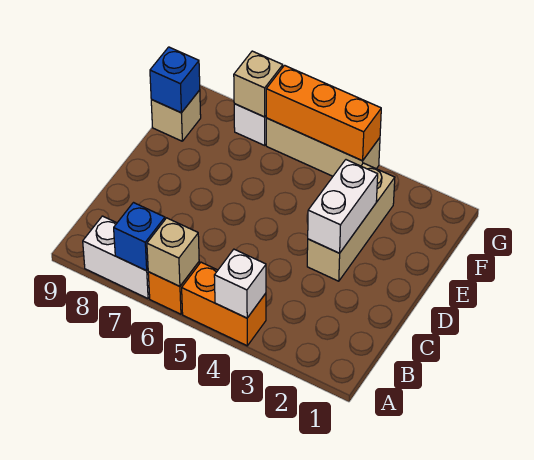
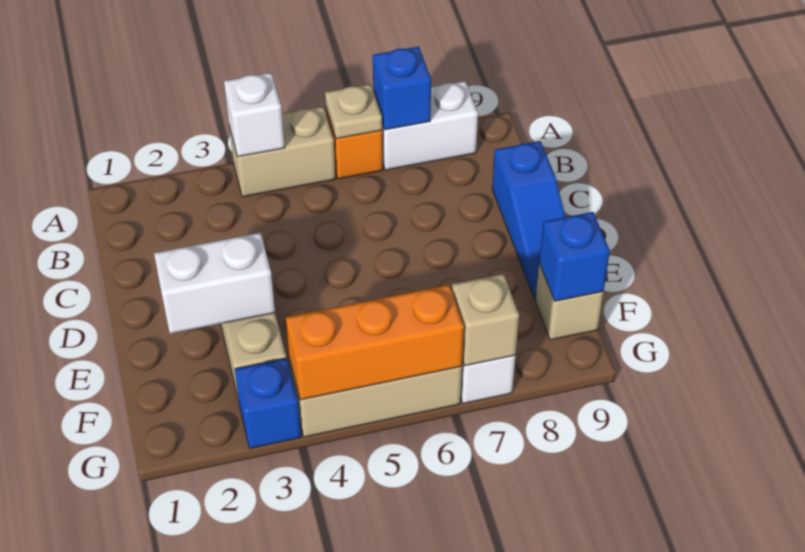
orange brick A4:A5 level 1 -> tan brick A4:A5 level 1
tan brick A6 level 2 -> tan plate A6 level 2
none -> blue slope C9:E9 level 1 top C
white brick D3:E3 level 2 -> white brick E2:E3 level 2
none -> blue brick G3 level 1

